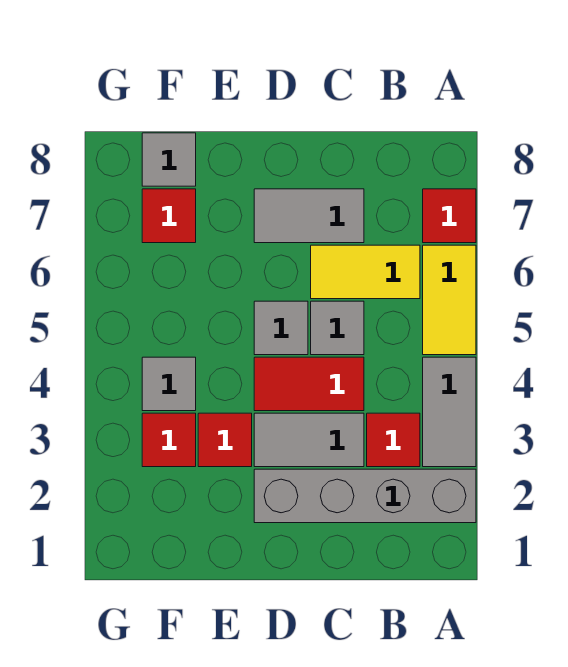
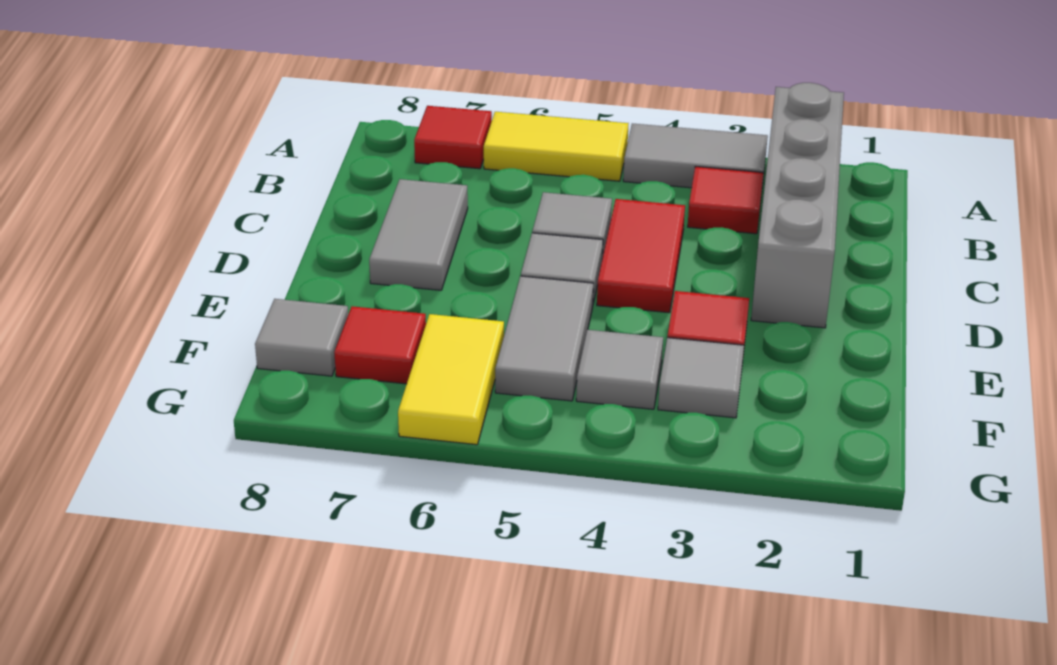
yellow tile B6:C6 level 1 -> yellow tile F6:G6 level 1
grey tile C3:D3 level 1 -> grey tile E5:F5 level 1
red tile F3 level 1 -> grey tile F3 level 1

